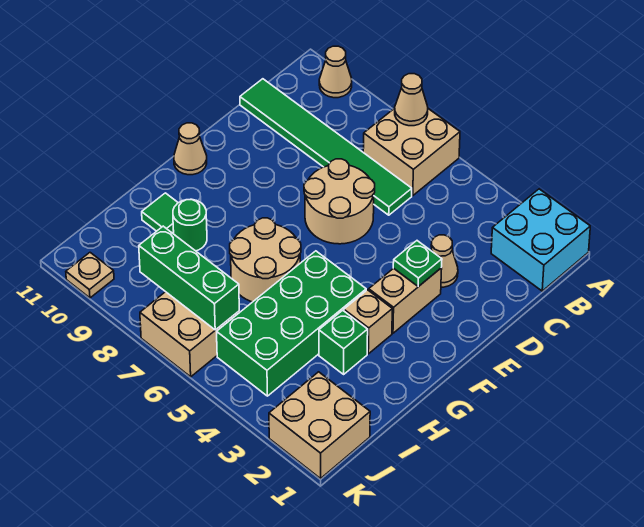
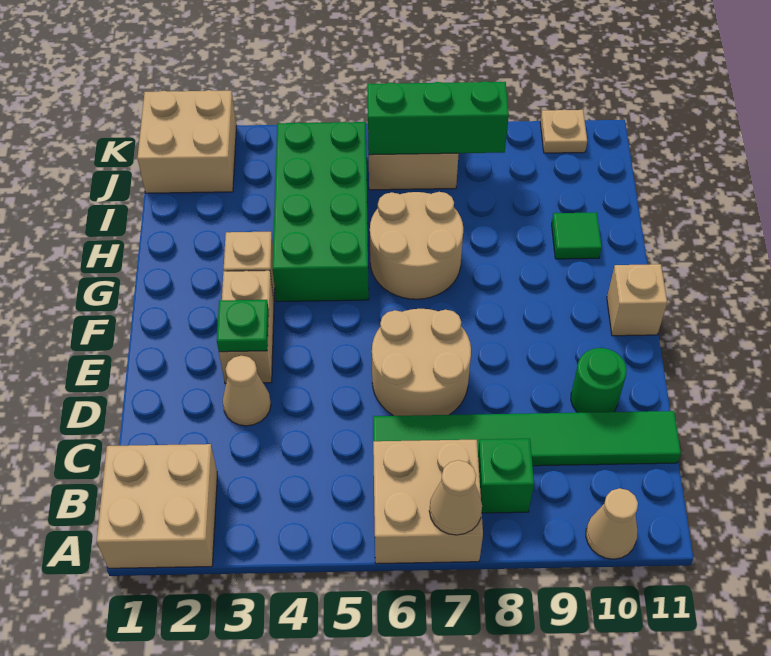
cyan brick A1:B2 level 1 -> tan brick A1:B2 level 1
tan cone F11 level 1 -> tan brick F11 level 1
green brick H3 level 1 -> green brick B8 level 1
green round brick H9 level 1 -> green round brick D10 level 1

